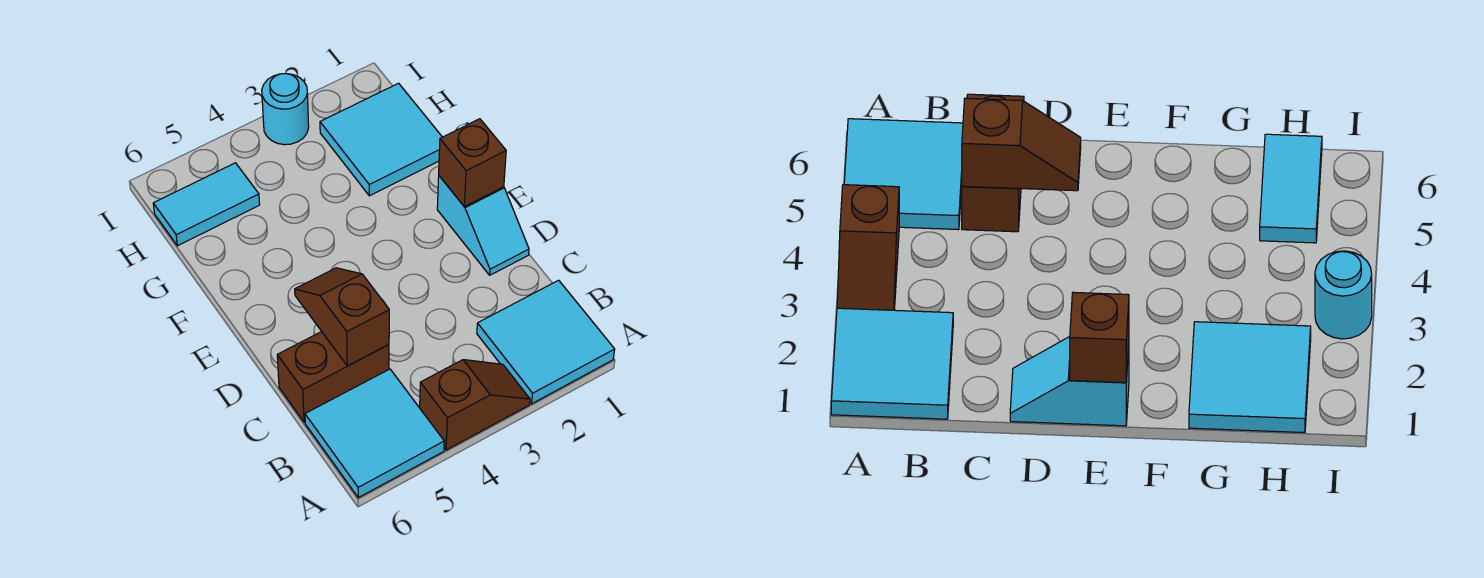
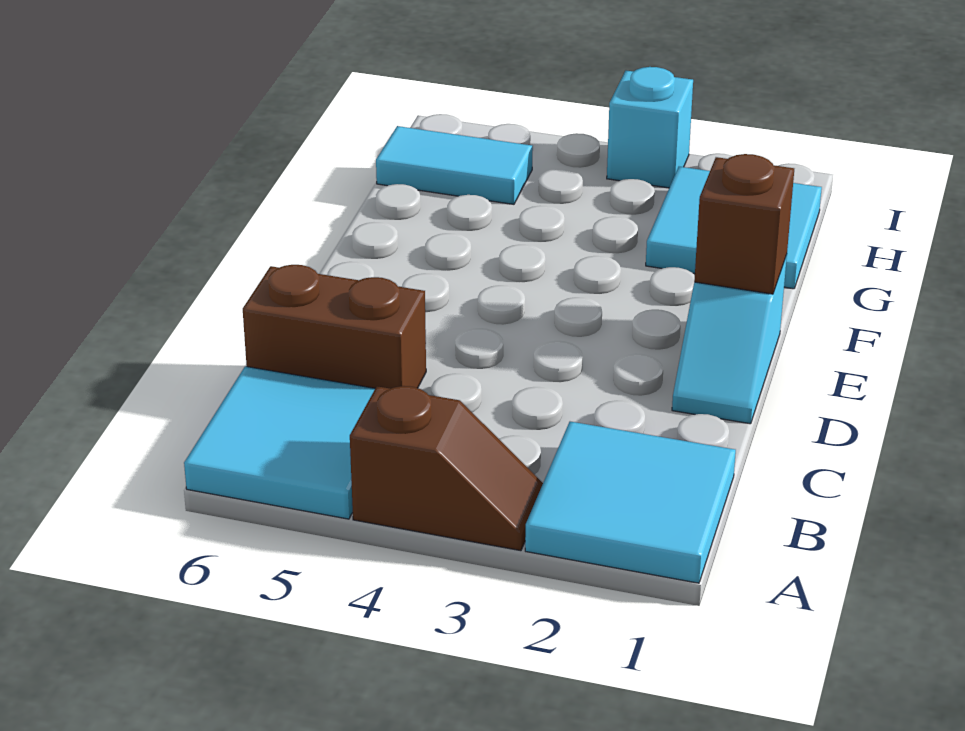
brown slope C5:D5 level 2 top C -> none
cyan round brick I3 level 1 -> cyan brick I3 level 1

